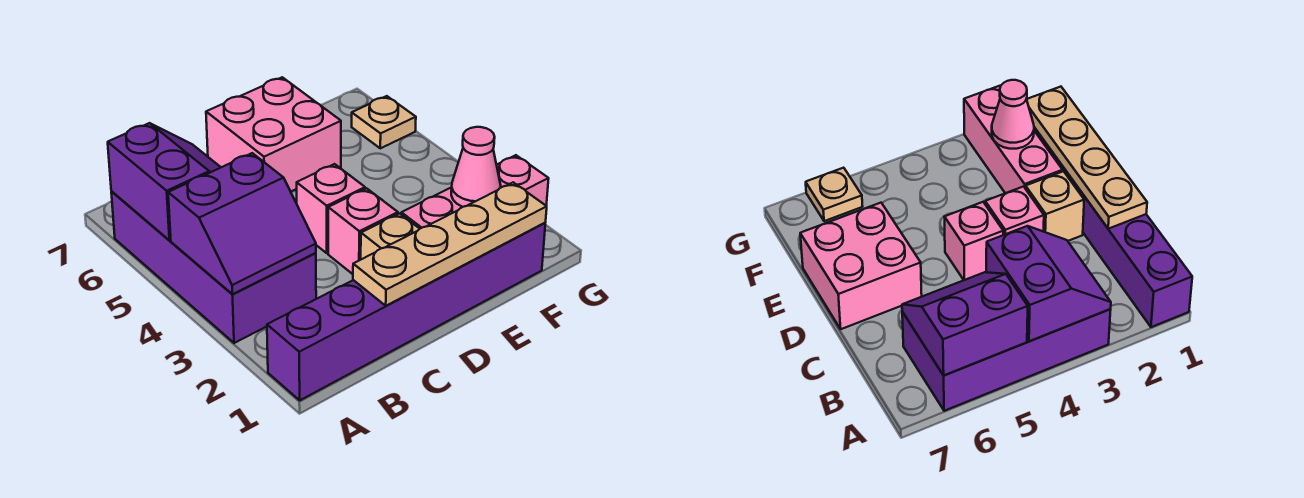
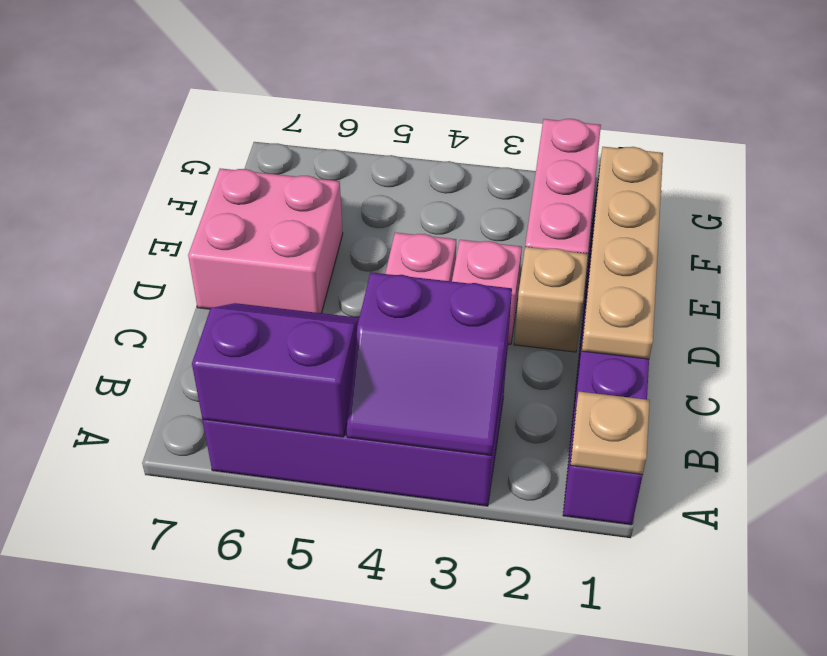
purple slope A3:B4 level 2 top 4 -> purple slope A3:B4 level 2 top B
pink cone F2 level 2 -> none
tan plate G6 level 1 -> tan plate A1 level 2

